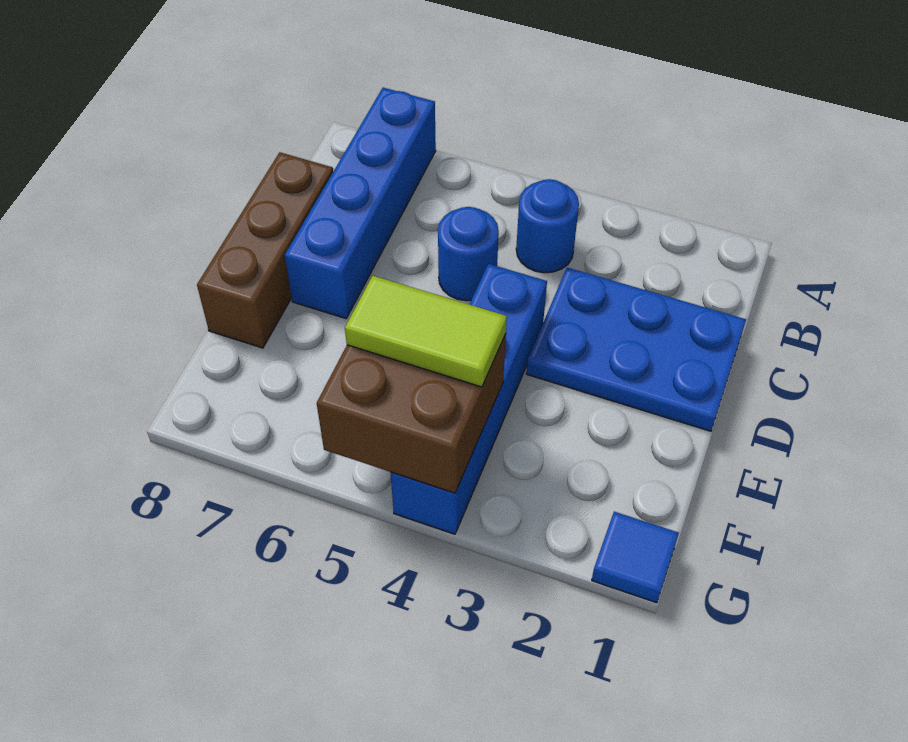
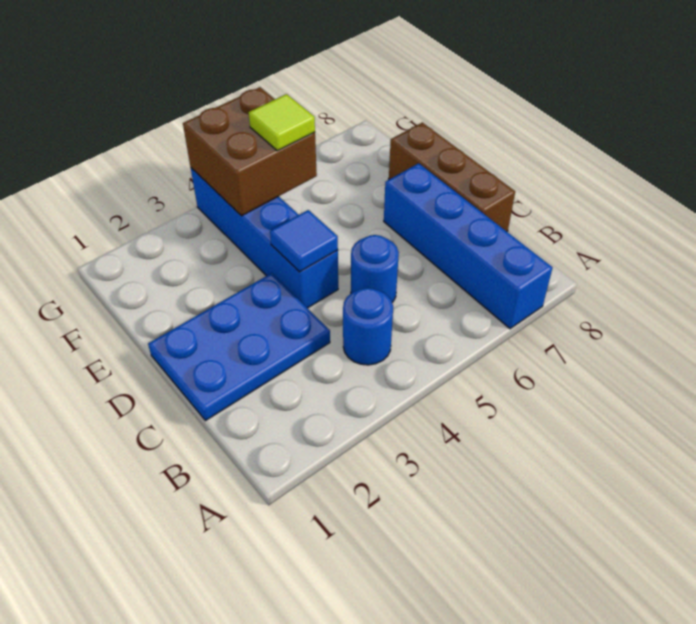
lime tile F4:F5 level 3 -> lime tile F5 level 3
blue tile G1 level 1 -> blue tile D4 level 2

